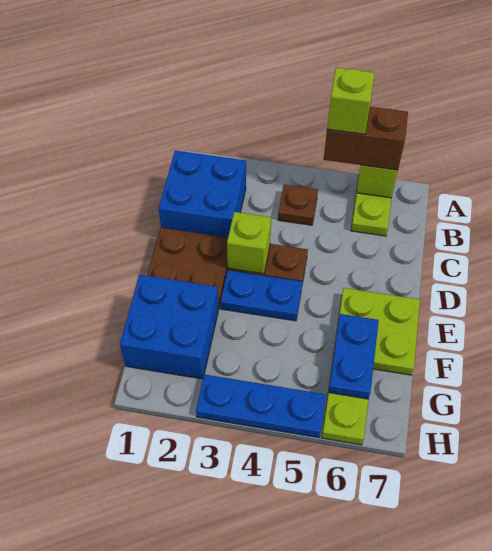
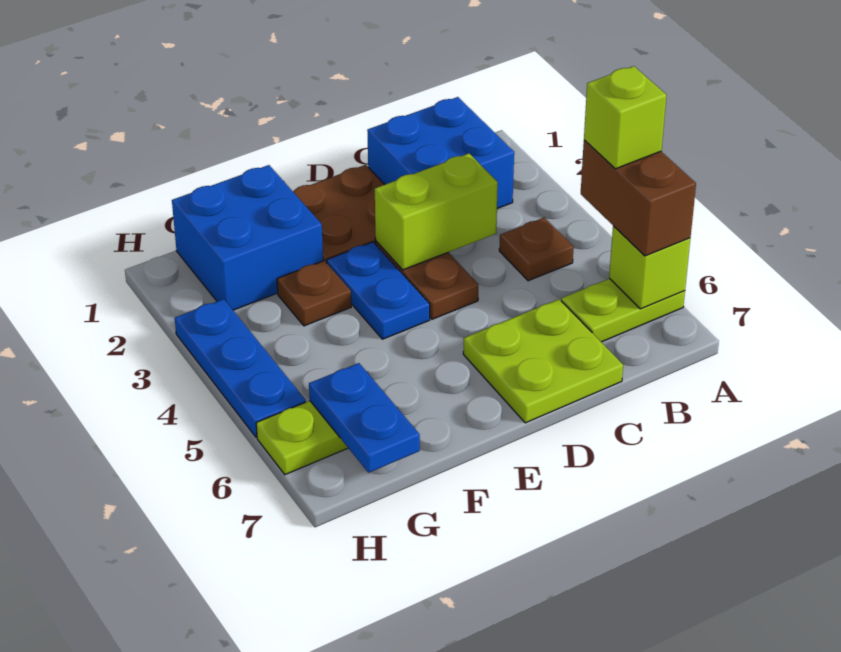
lime brick D3 level 2 -> lime brick C3:D3 level 2
lime plate E6:F7 level 1 -> lime plate C6:D7 level 1
none -> brown plate F3 level 1
blue plate F6:G6 level 2 -> blue plate G6:G7 level 2

